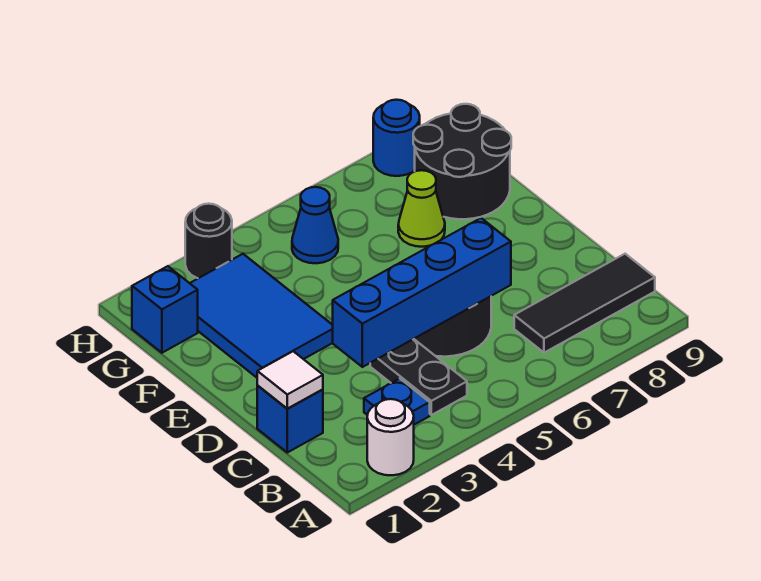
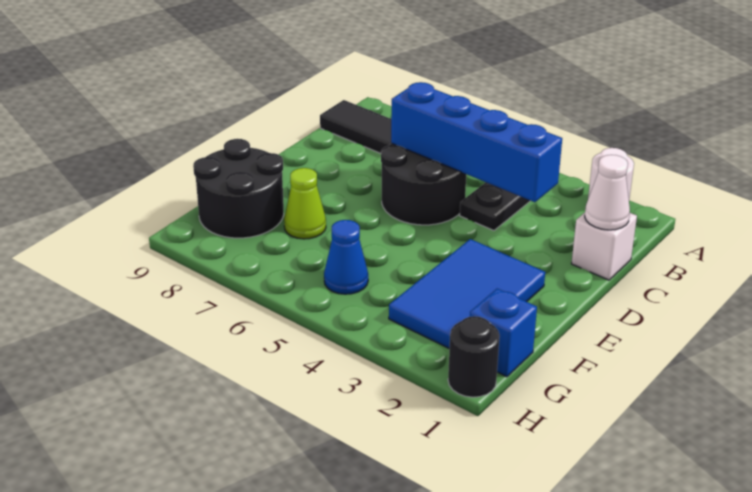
blue plate B3 level 1 -> none
blue brick C1 level 1 -> white brick C1 level 1
white tile C1 level 2 -> white cone C1 level 2
black round brick H3 level 1 -> black round brick H1 level 1
blue round brick H8 level 1 -> none

